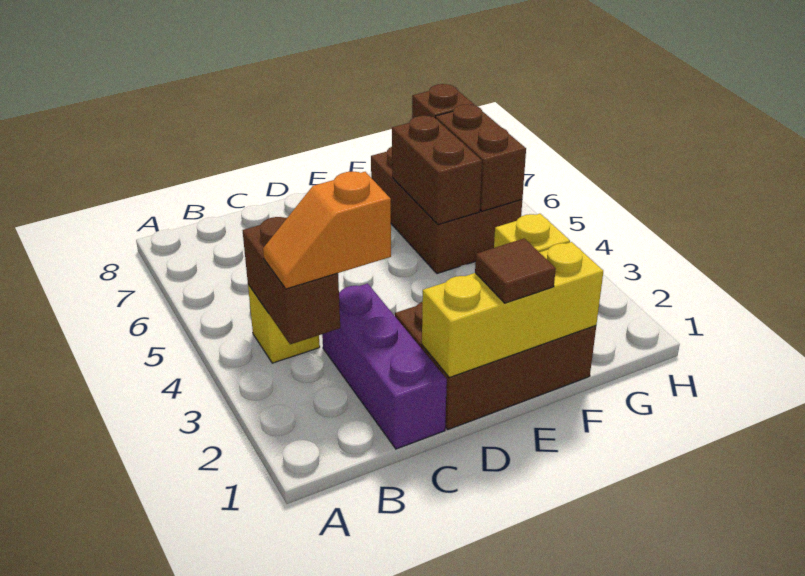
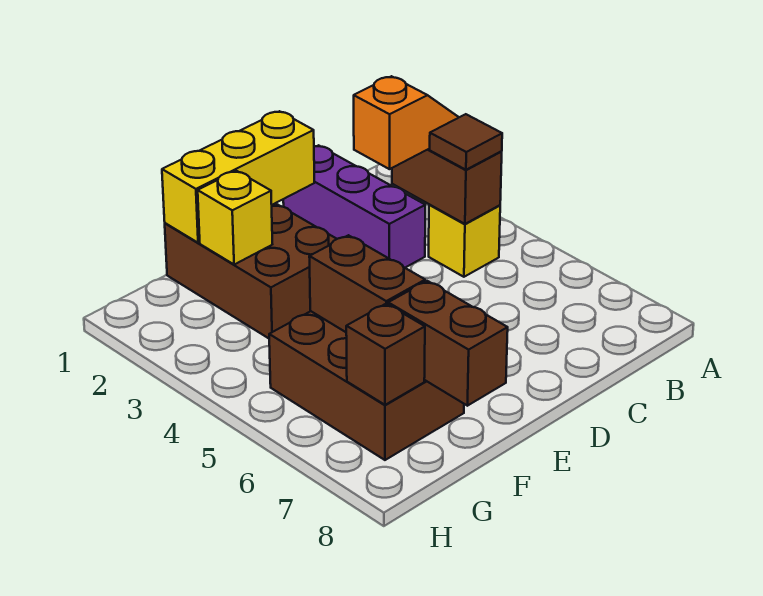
brown brick D1:F2 level 1 -> brown brick E1:F3 level 1
brown tile E1 level 3 -> brown tile B4 level 3
brown brick G5:G6 level 2 -> brown brick F7:F8 level 2

